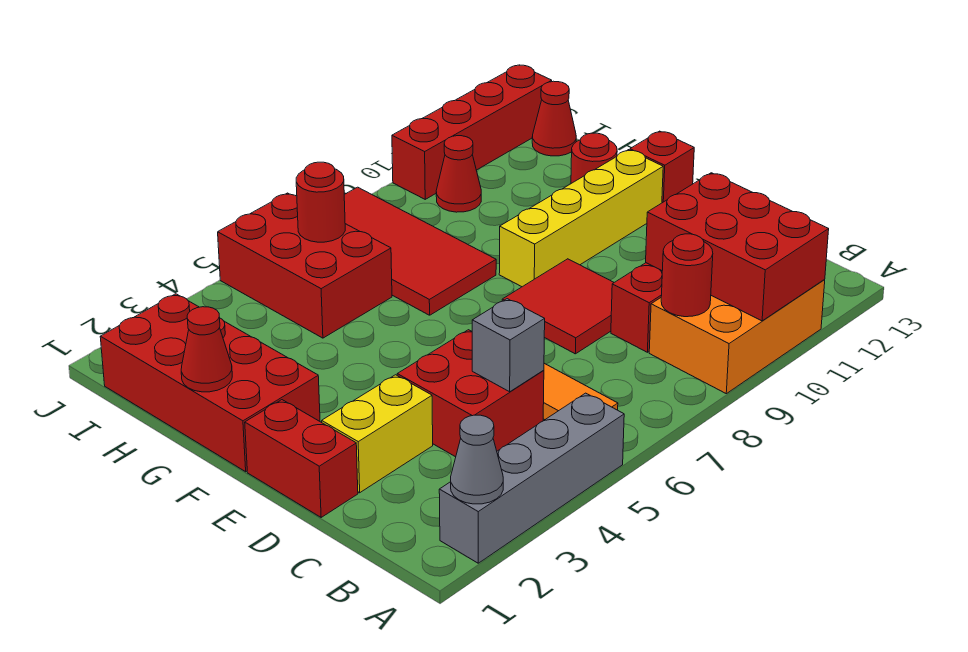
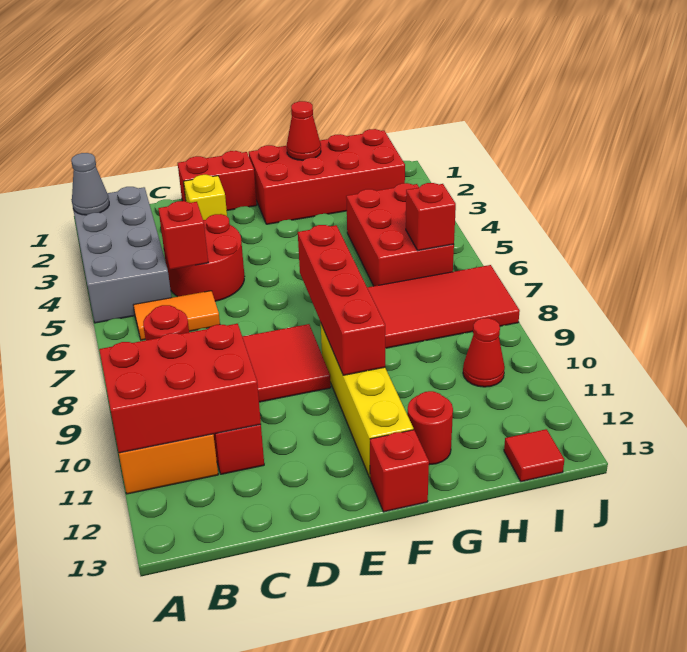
grey brick A2:A5 level 1 -> grey brick A2:B5 level 1
red brick C4:D5 level 1 -> red round brick C4:D5 level 1
grey brick C5 level 2 -> red brick C5 level 2
yellow brick D2:D3 level 1 -> yellow brick D2 level 1
red brick H5:J6 level 1 -> red brick H4:I6 level 1
red round brick I6 level 2 -> red brick I6 level 2
red cone I13 level 1 -> red tile I13 level 1
red brick J10:J13 level 1 -> red brick F7:F10 level 2

